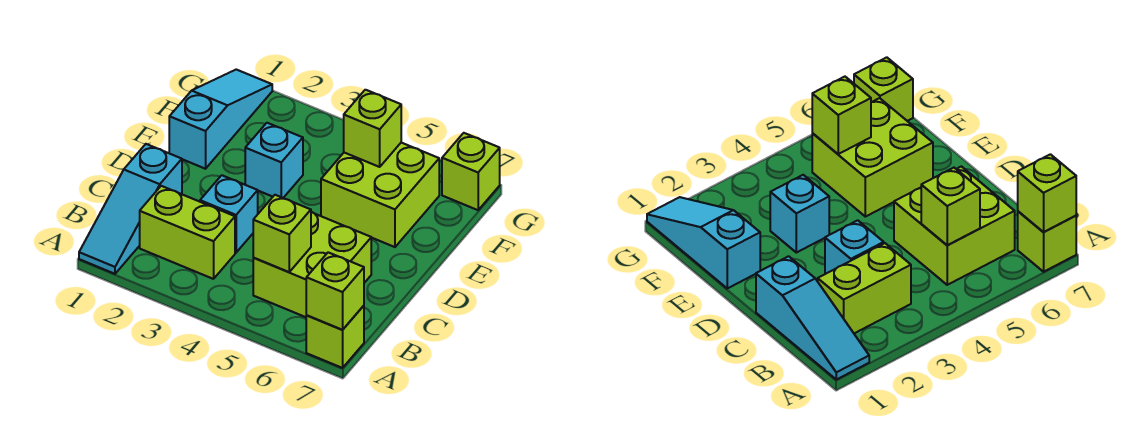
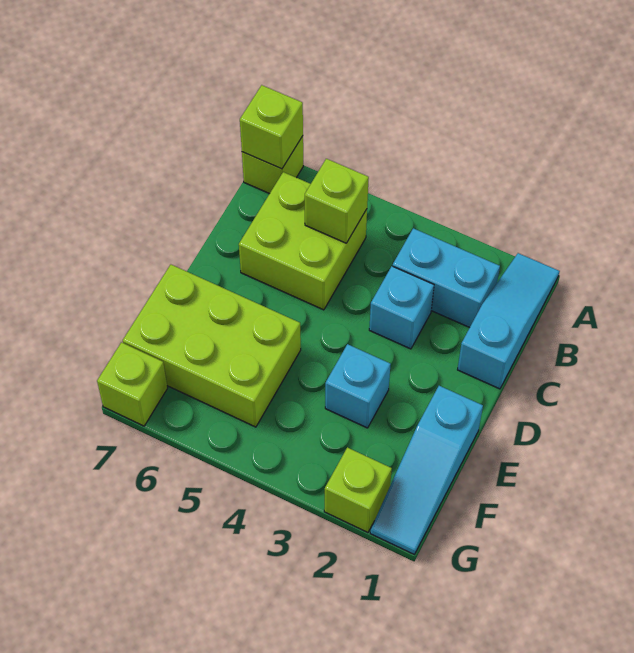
lime brick B2:B3 level 1 -> cyan brick B2:B3 level 1
lime brick E5:F6 level 1 -> lime brick E5:F7 level 1
lime brick F5 level 2 -> lime brick G2 level 1

